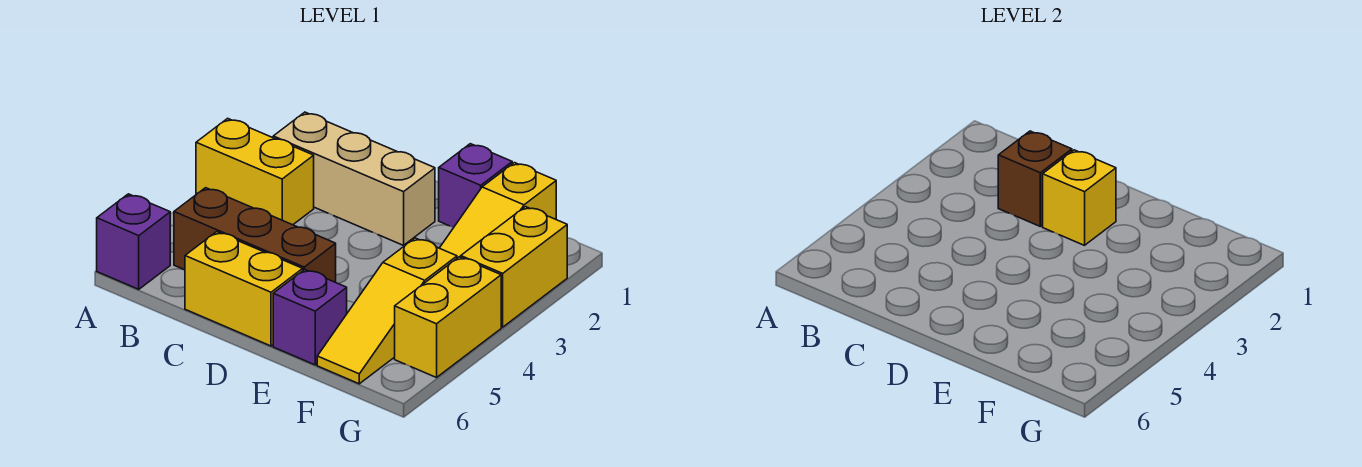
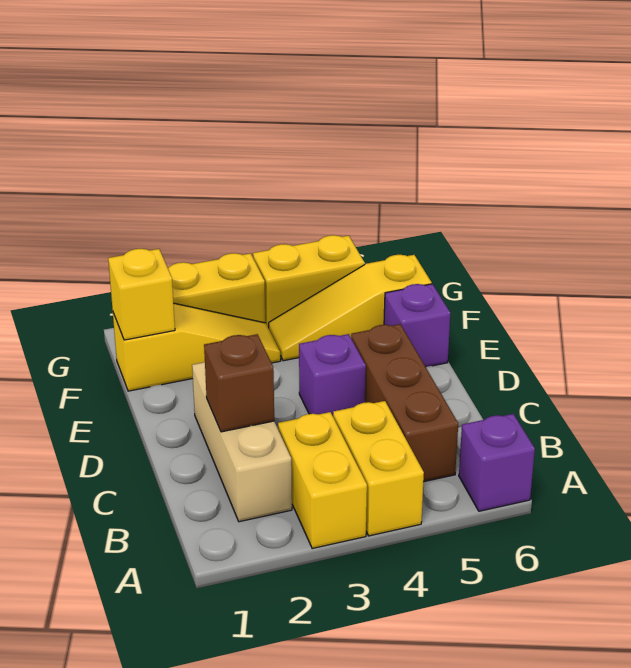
yellow brick C6:D6 level 1 -> yellow brick A4:B4 level 1
yellow brick D2 level 2 -> yellow brick F1 level 2
purple brick E1 level 1 -> purple brick D4 level 1
yellow slope F4:F6 level 1 top 4 -> yellow slope F4:F6 level 1 top 6

